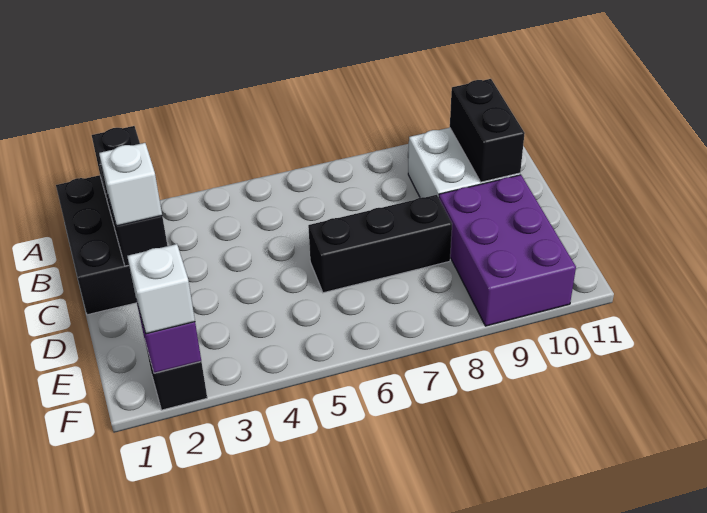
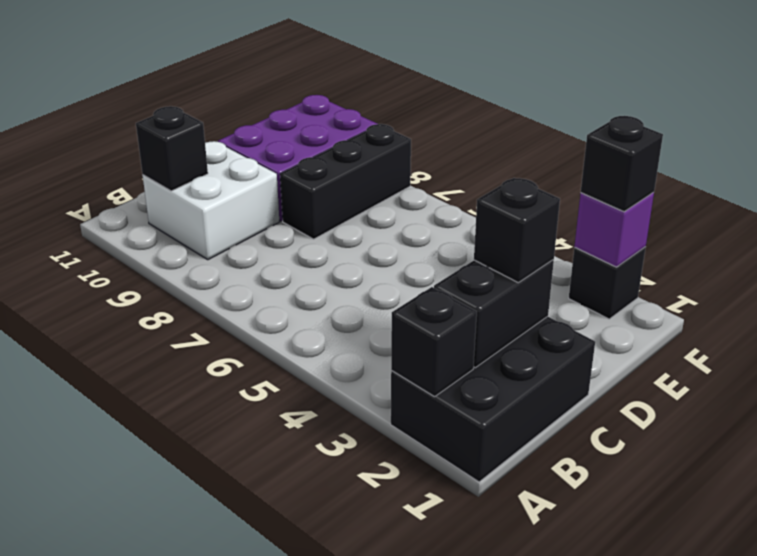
black brick B10:C10 level 2 -> black brick B10 level 2
white brick C2 level 3 -> black brick C2 level 3
black brick D6:D8 level 1 -> black brick D8:F8 level 1
white brick F2 level 3 -> black brick F2 level 3

